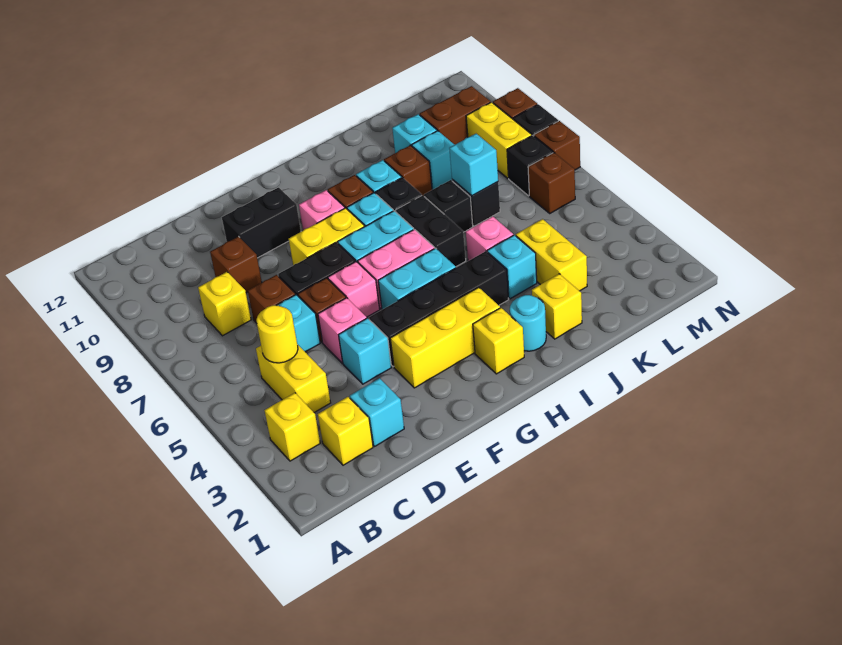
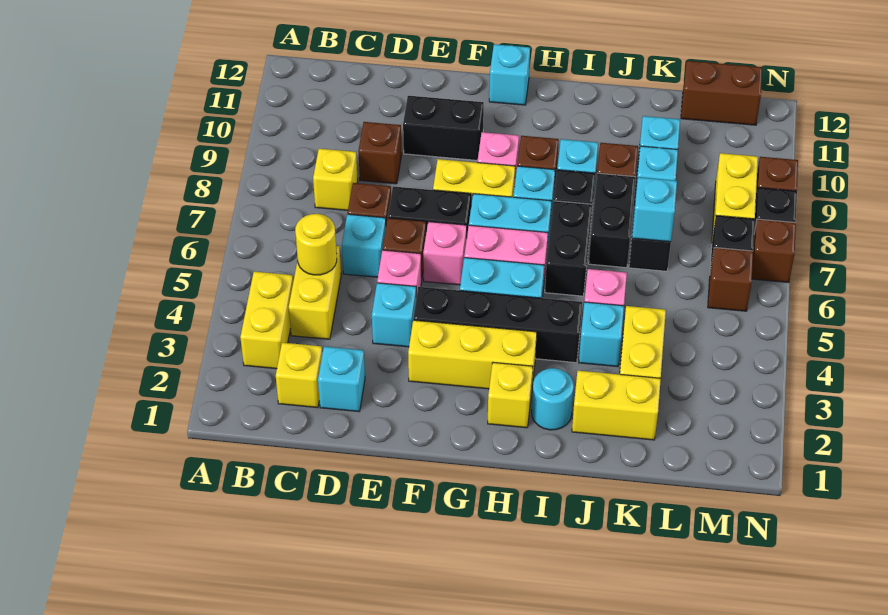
yellow brick B3 level 1 -> yellow brick B3:B4 level 1
none -> cyan brick G12 level 1
yellow brick J2 level 1 -> yellow brick J2:K2 level 1
black brick J7 level 1 -> black brick J7:J8 level 1
brown brick L10:M10 level 1 -> brown brick L12:M12 level 1

